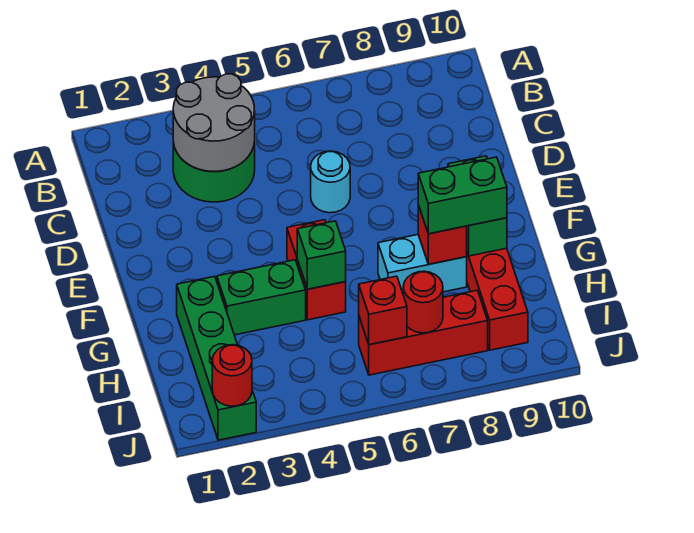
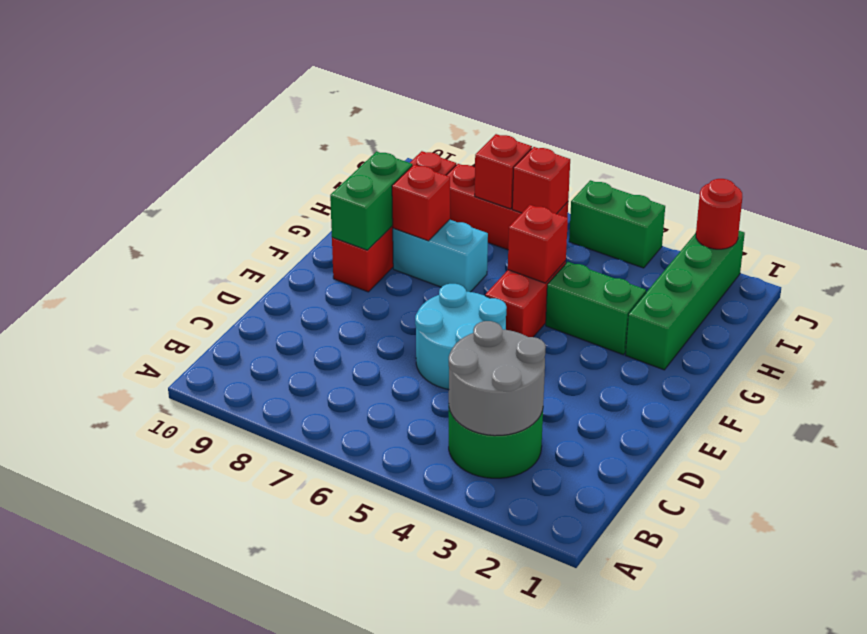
cyan round brick D6 level 1 -> cyan round brick D5:E6 level 1
green brick G5 level 2 -> red brick G5 level 2
green brick G8:G9 level 3 -> green brick J4:J5 level 1
red round brick I7 level 2 -> red brick I7 level 2

